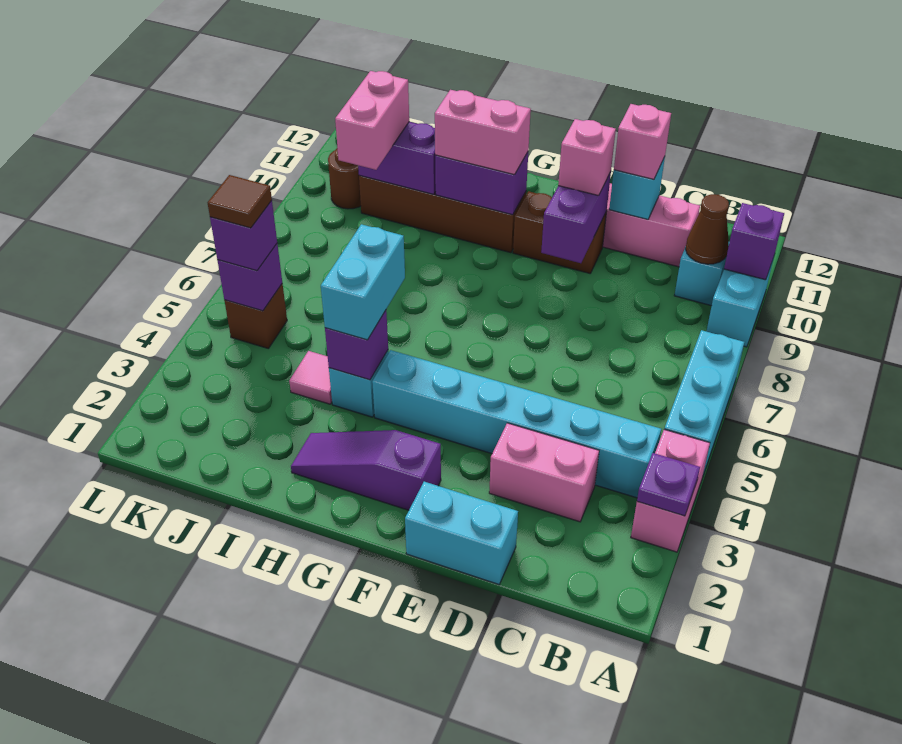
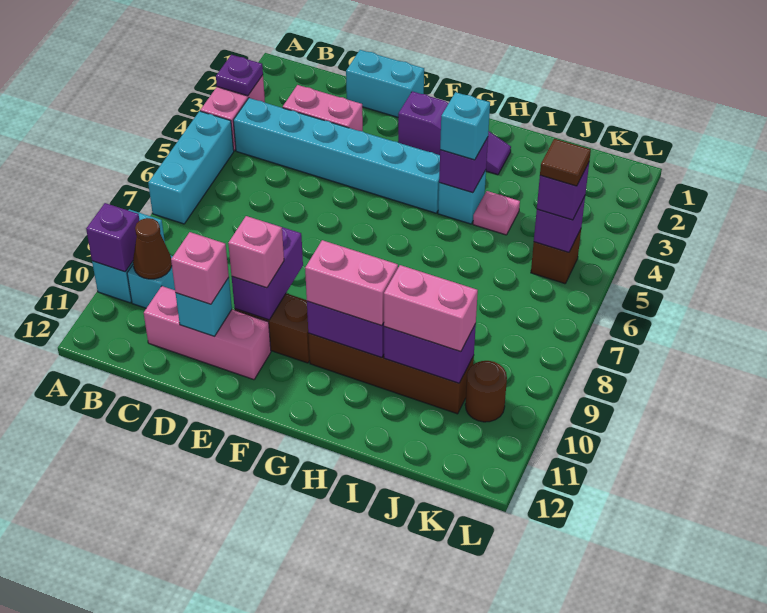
cyan brick H4:H5 level 3 -> cyan brick H4 level 3
pink tile I4 level 1 -> pink plate I4 level 1
pink brick J9:J10 level 3 -> pink brick I10:J10 level 3

